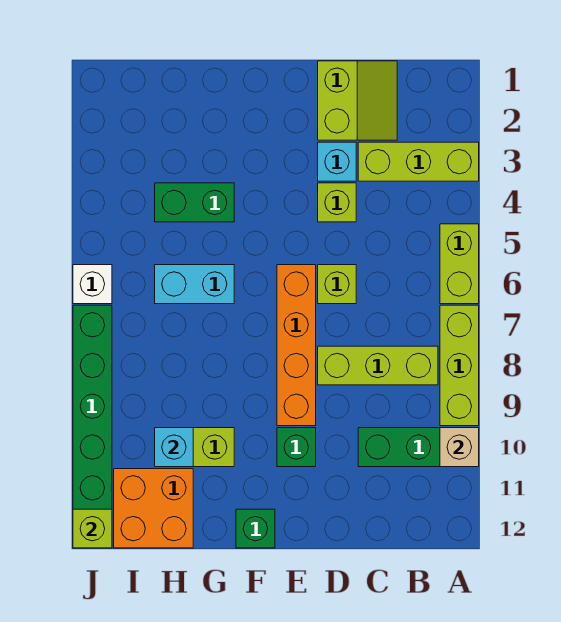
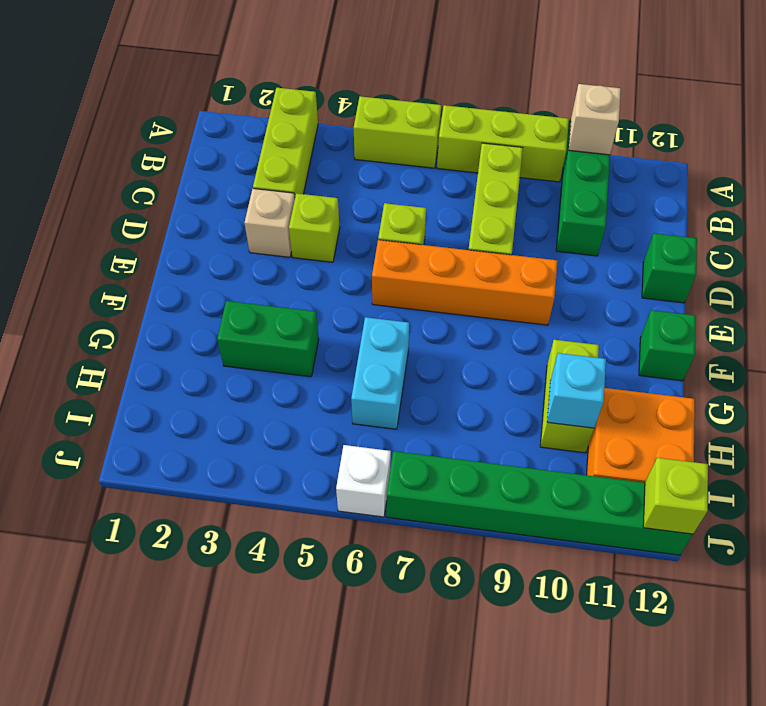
lime slope C1:D2 level 1 top D -> none
cyan brick D3 level 1 -> tan brick D3 level 1
green brick E10 level 1 -> green brick D12 level 1
green brick G4:H4 level 1 -> green brick G3:G4 level 1

